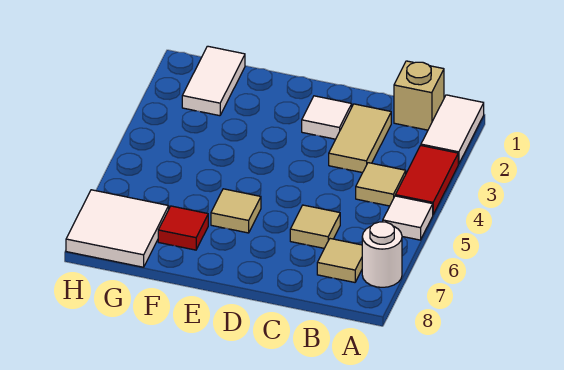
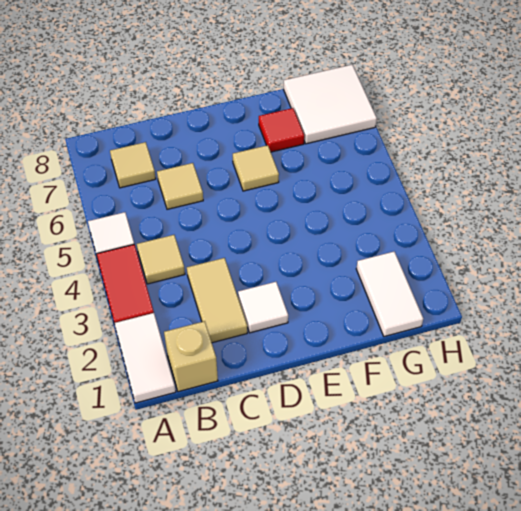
white round brick A7 level 1 -> none

